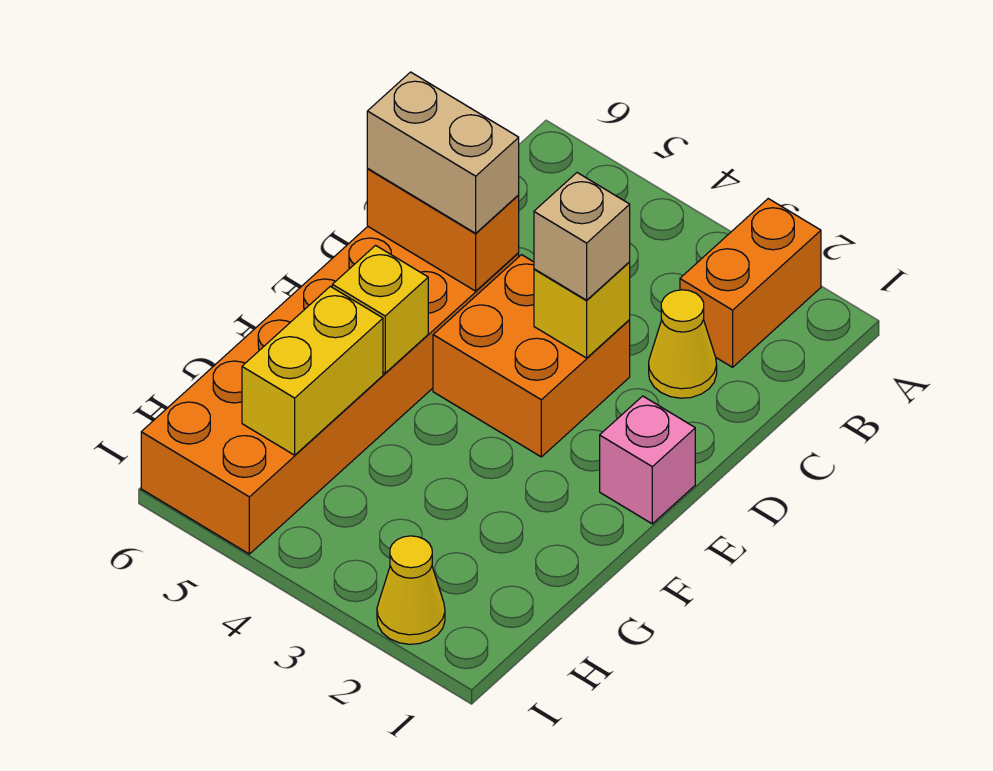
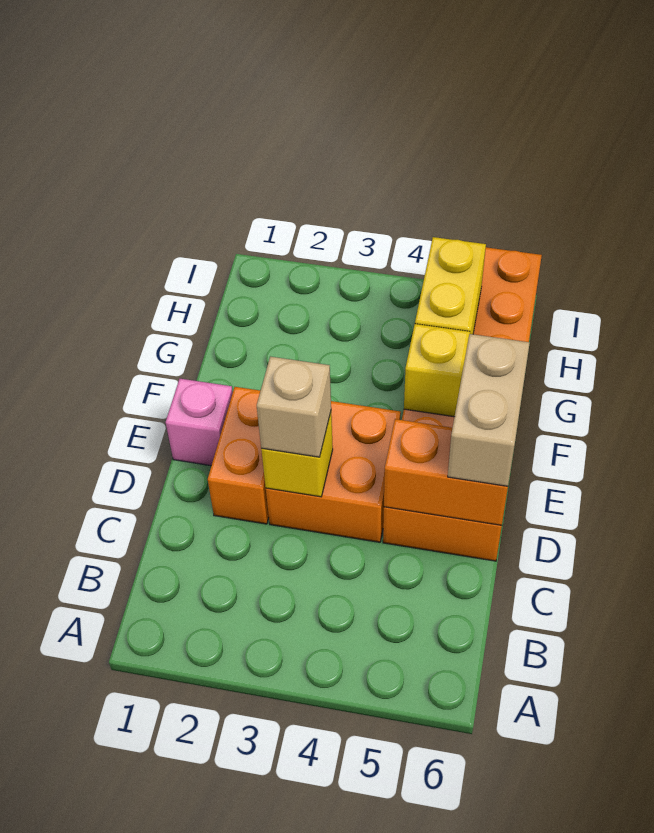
orange brick A2:B2 level 1 -> orange brick D2:E2 level 1
yellow cone C2 level 1 -> none
tan brick D5:D6 level 3 -> tan brick D6:E6 level 3
yellow cone I2 level 1 -> none

